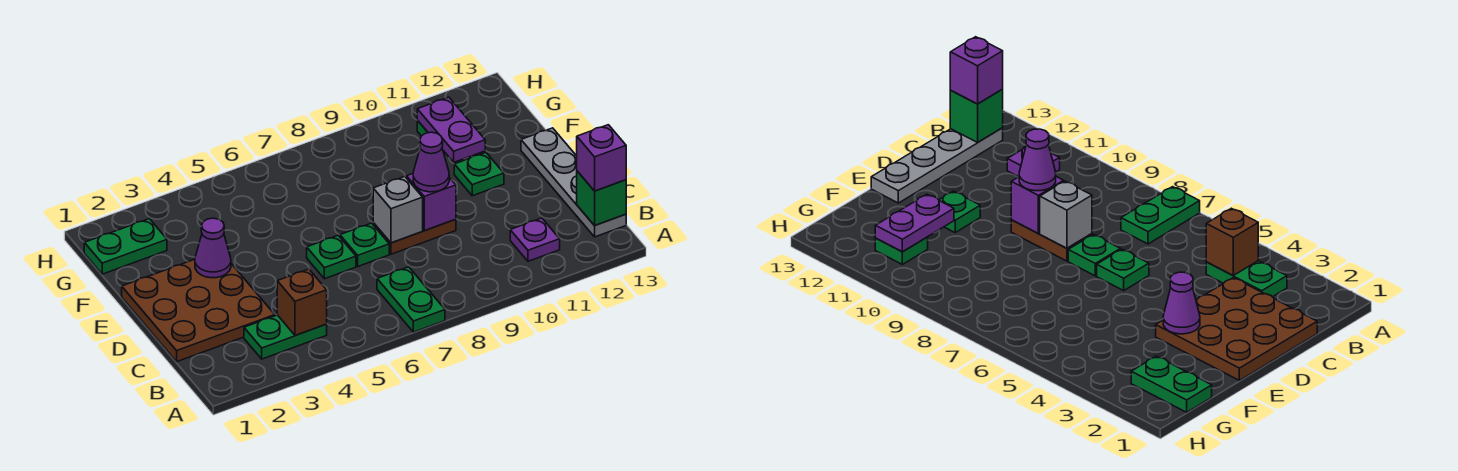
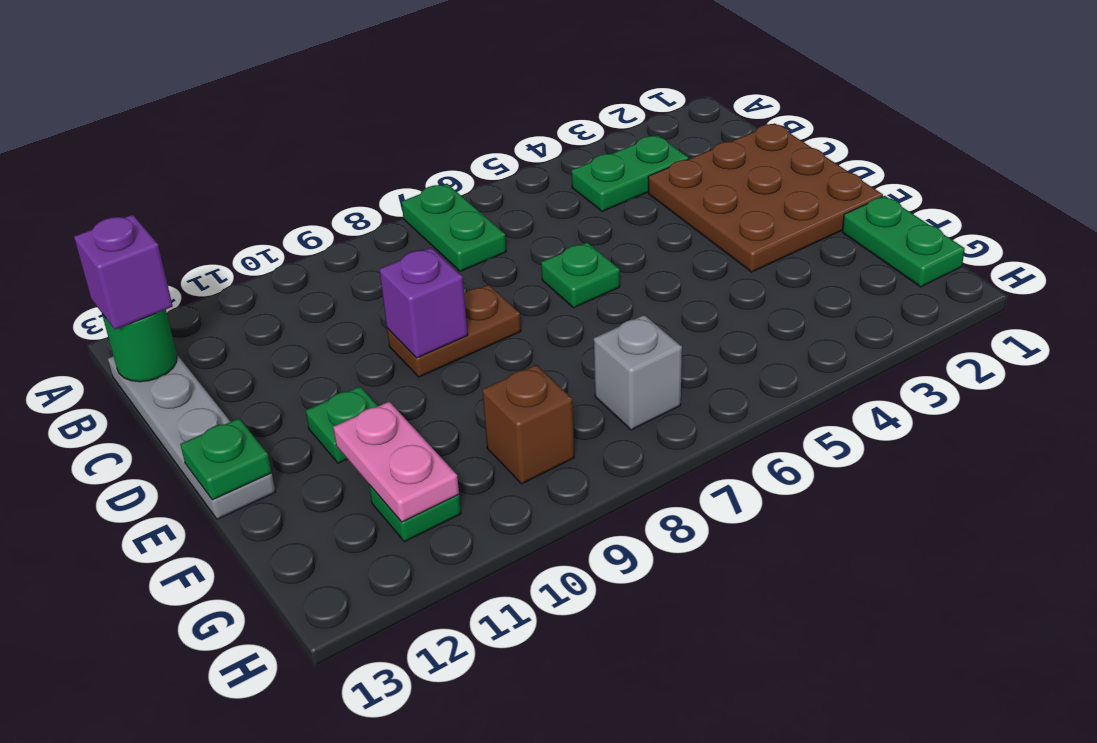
brown brick B4 level 2 -> brown brick G9 level 1
purple plate B11 level 1 -> none
green brick B13 level 2 -> green round brick B13 level 2
green plate D7 level 1 -> green plate E13 level 2
grey brick D8 level 2 -> grey brick G7 level 1
purple cone D9 level 3 -> none
purple cone E3 level 2 -> none
purple plate F11:G11 level 2 -> pink plate F11:G11 level 2
green plate G1:G2 level 1 -> green plate F1:G1 level 1

